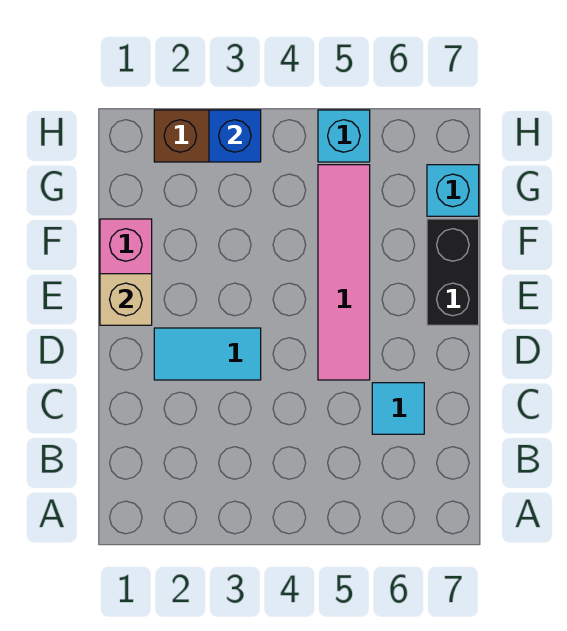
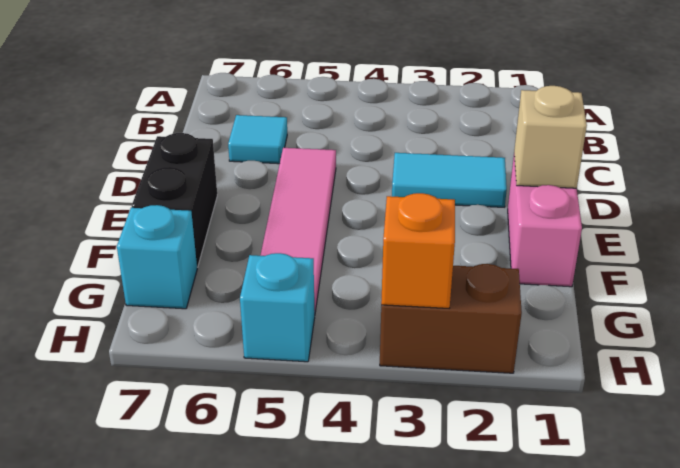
blue brick H3 level 2 -> orange brick H3 level 2

